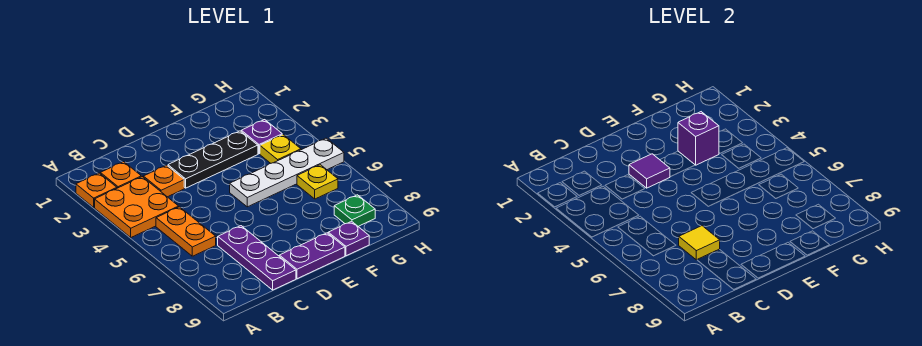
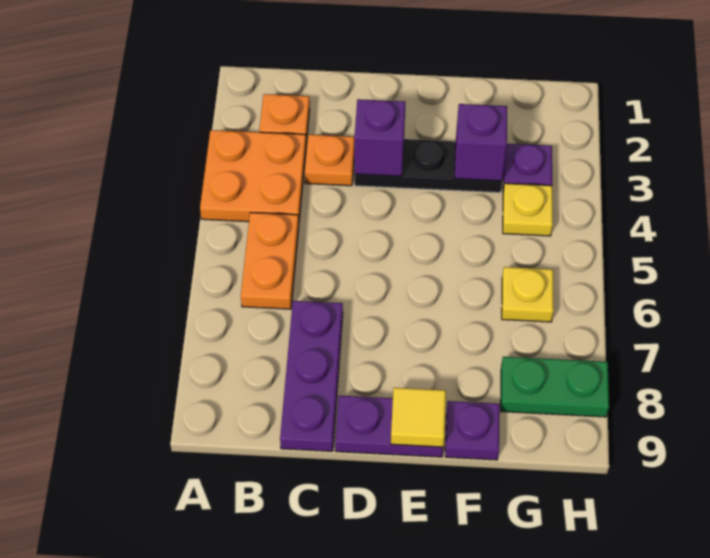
orange plate A2 level 1 -> none
yellow tile C7 level 2 -> yellow tile E9 level 2
purple tile D3 level 2 -> purple brick D3 level 2
white plate E5:H5 level 1 -> none
green plate G8 level 1 -> green plate G8:H8 level 1

